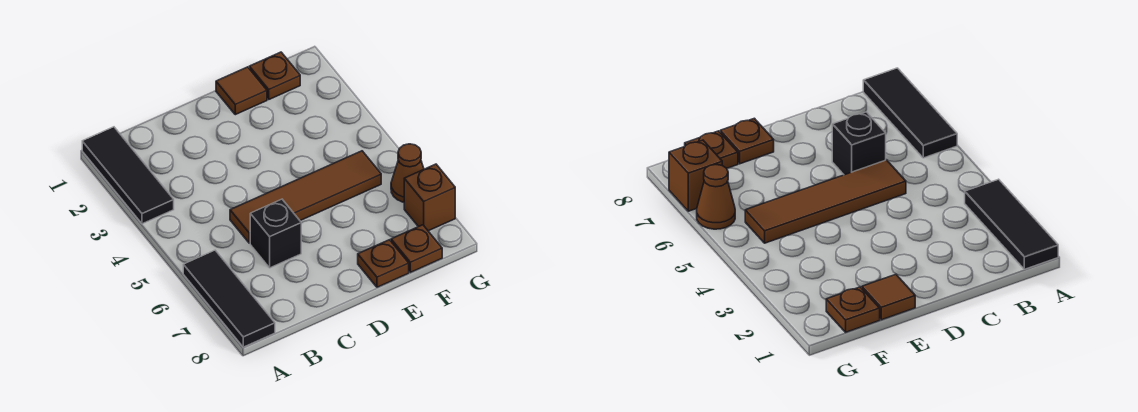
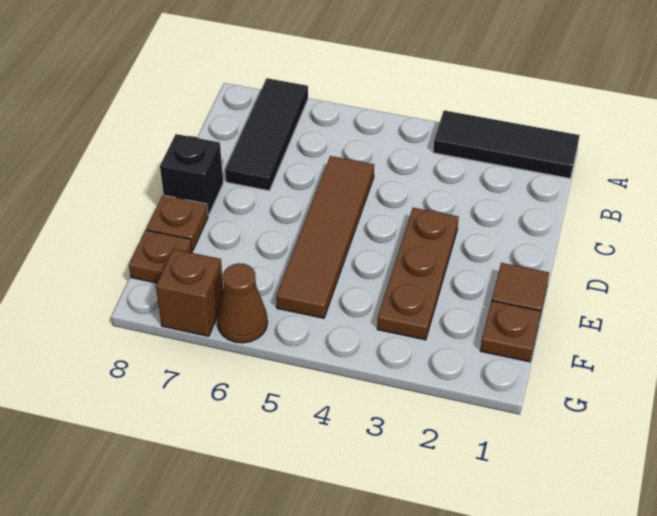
black tile A6:A8 level 1 -> black tile A7:C7 level 1
black brick C6 level 1 -> black brick D8 level 1
none -> brown plate D3:F3 level 1

